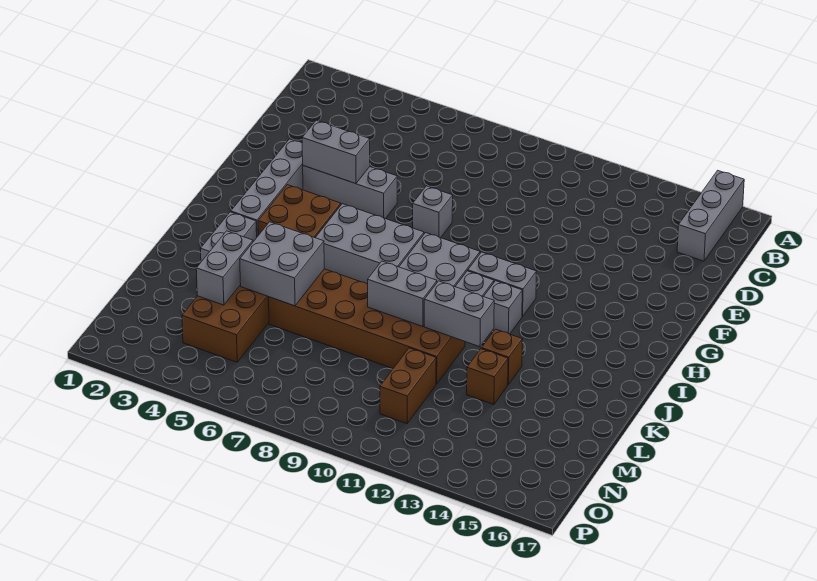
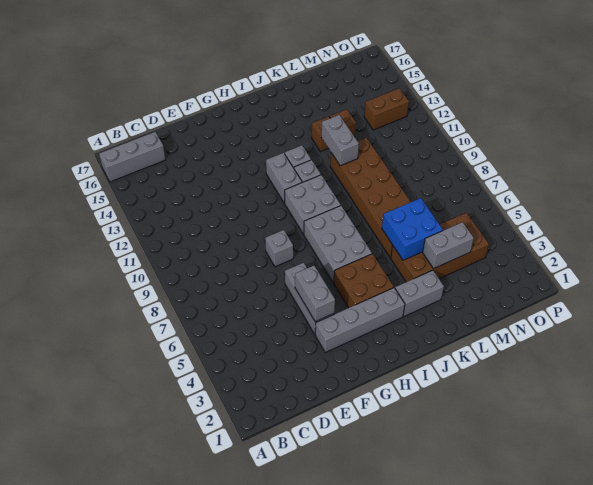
grey brick K5:L6 level 2 -> blue brick K5:L6 level 2
grey brick K9:K10 level 2 -> none
brown brick M11:N11 level 1 -> brown brick N13:O13 level 1

